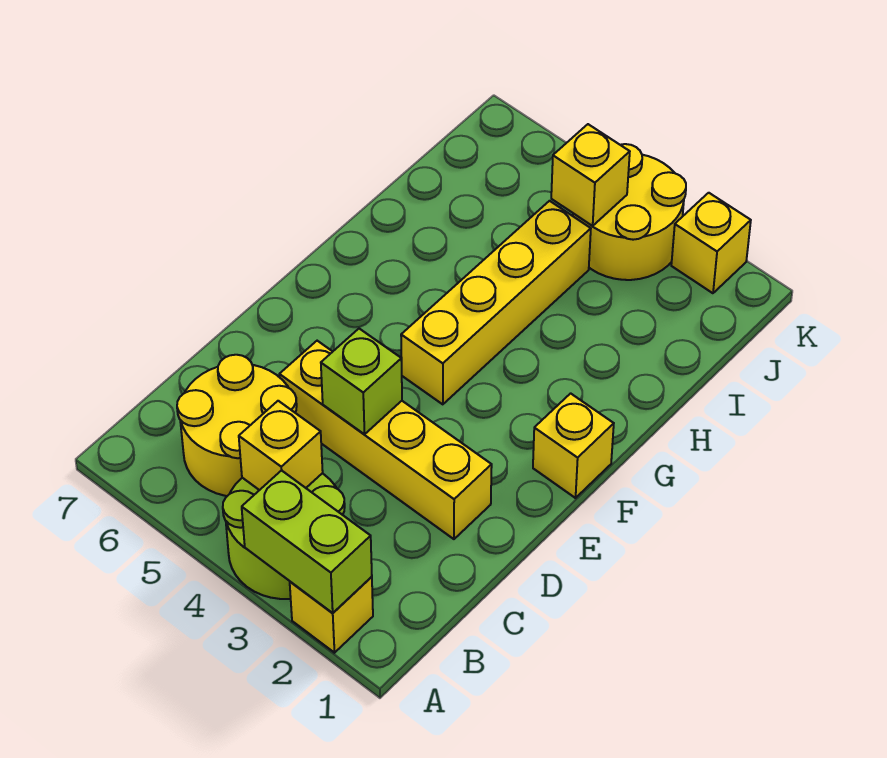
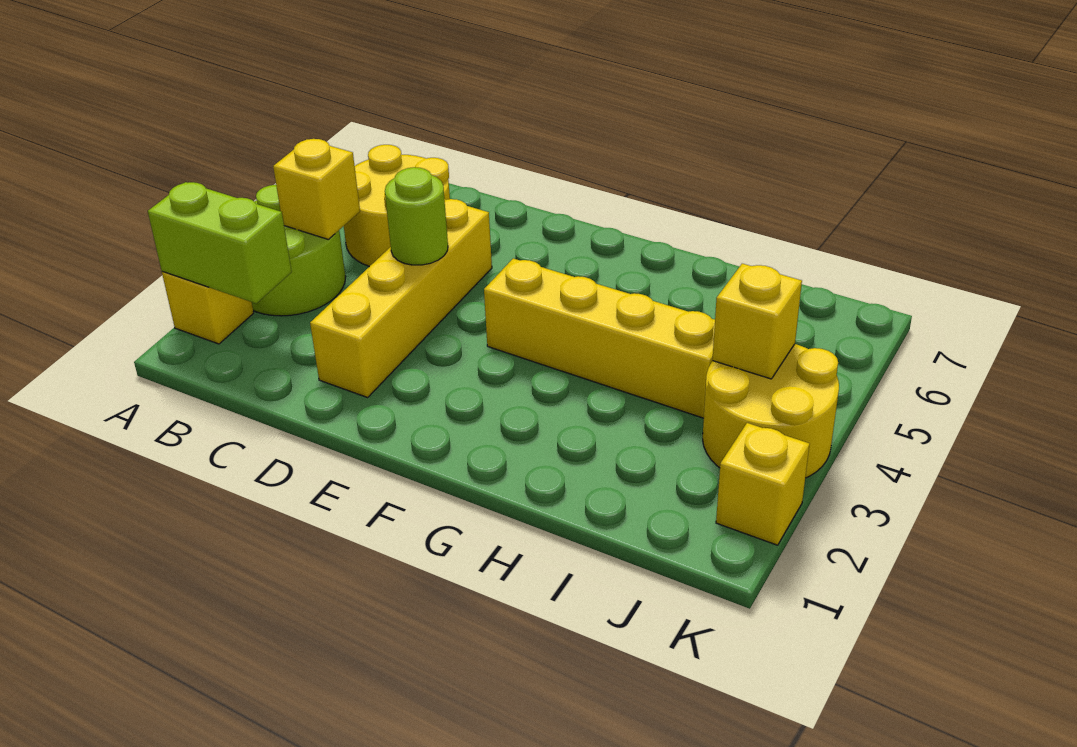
lime brick A2:A3 level 2 -> lime brick A2:B2 level 2
lime brick D4 level 2 -> lime round brick D4 level 2
yellow brick F1 level 1 -> none

